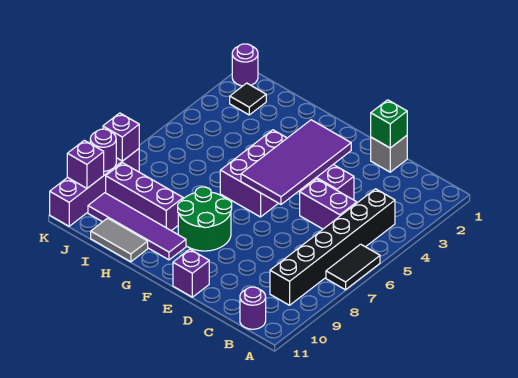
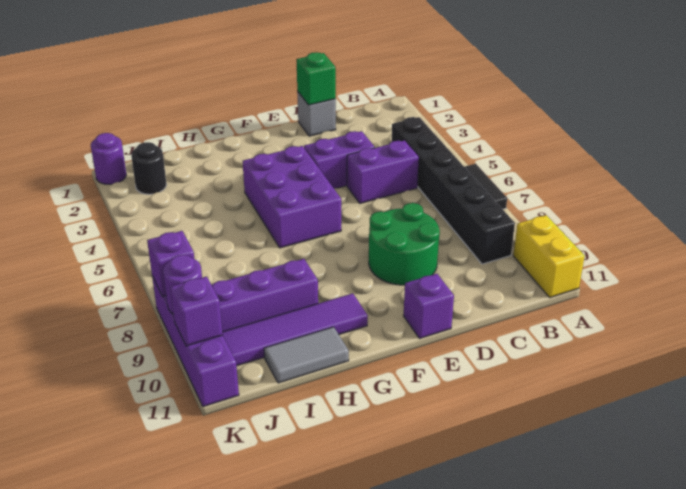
none -> yellow brick A10:A11 level 1
purple round brick B11 level 1 -> none
purple tile E3:F6 level 2 -> none
green round brick F8:G9 level 1 -> green round brick D8:E9 level 1
black tile J2 level 1 -> black round brick J2 level 1

